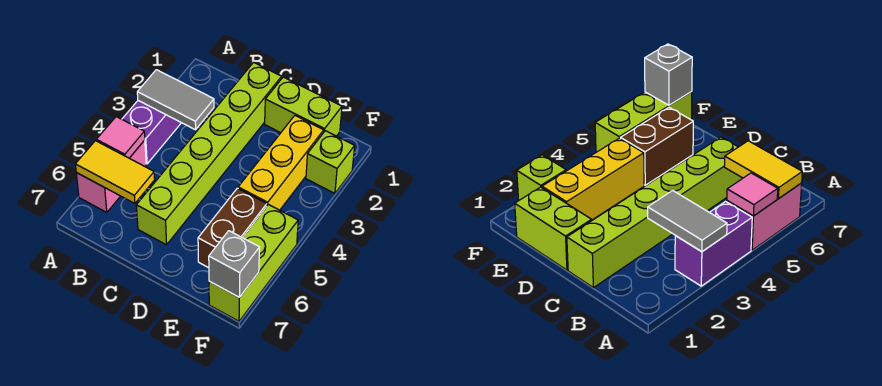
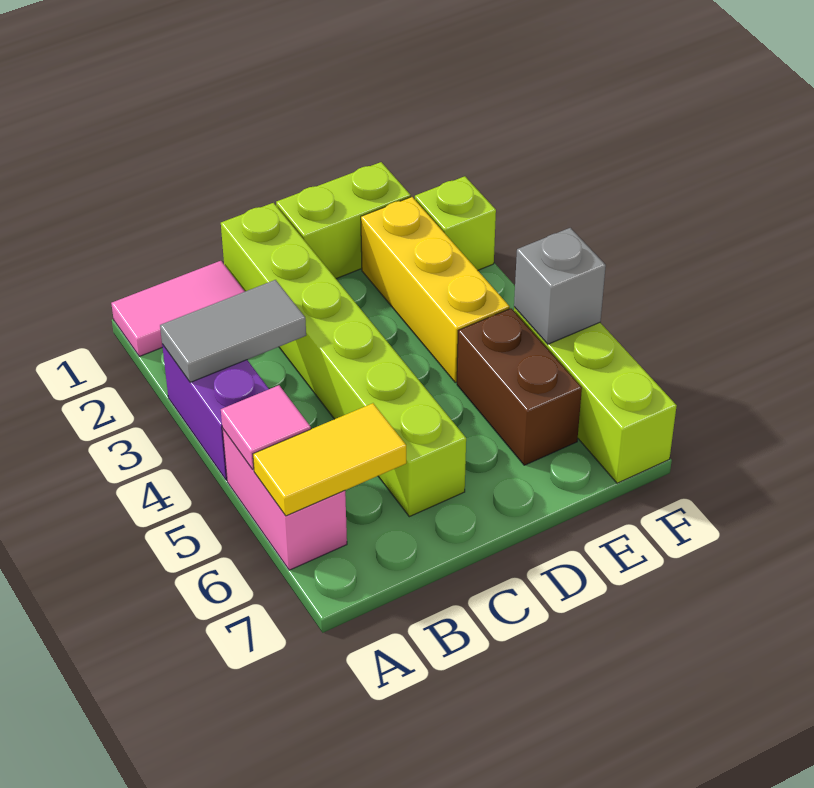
none -> pink tile A1:B1 level 1
grey brick F7 level 2 -> grey brick F5 level 2

